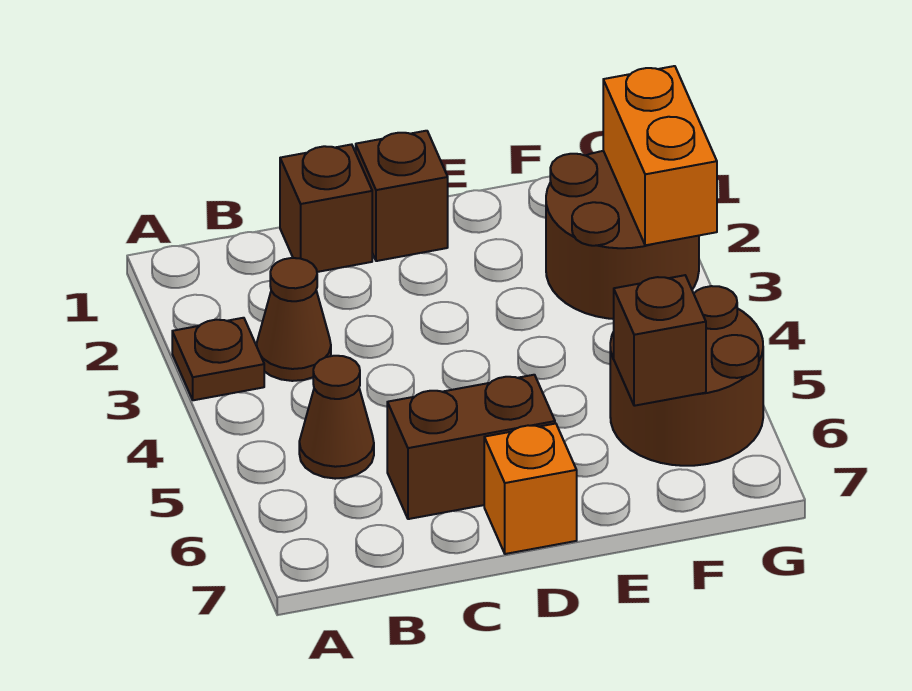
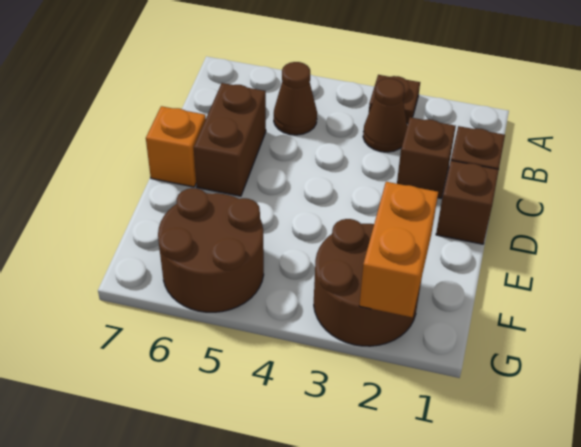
brown brick F6 level 2 -> brown brick C2 level 1
orange brick G2:G3 level 2 -> orange brick F2:G2 level 2

